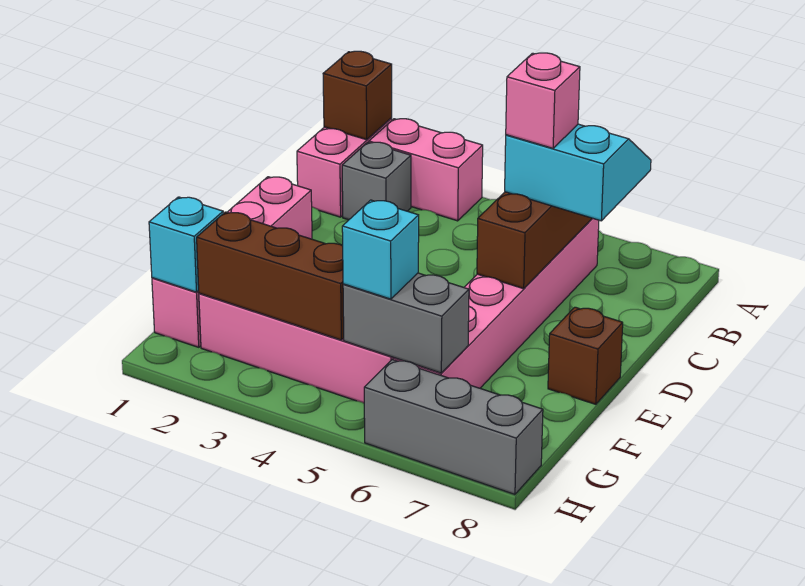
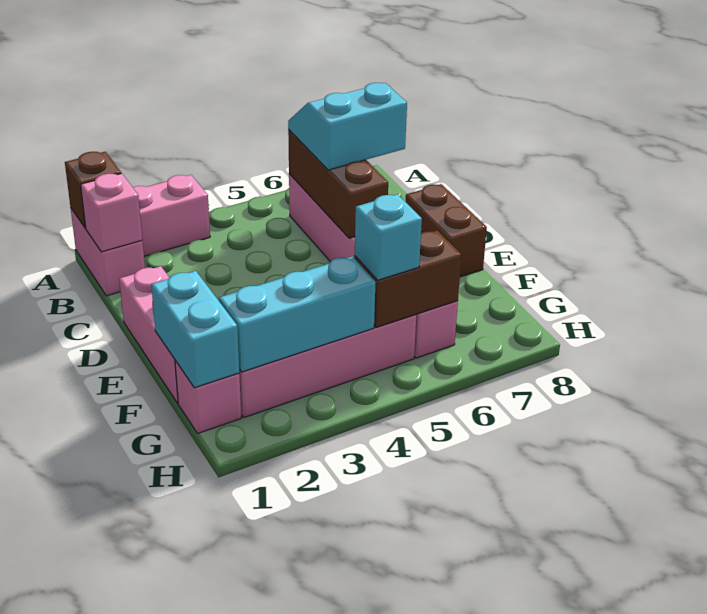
grey brick B2 level 1 -> none
pink brick C6 level 4 -> pink brick B1 level 2
brown brick E8 level 1 -> brown brick D8:E8 level 1
cyan brick G1 level 2 -> cyan brick F1:G1 level 2
brown brick G2:G4 level 2 -> cyan brick G2:G4 level 2
grey brick G5:G6 level 2 -> brown brick G5:G6 level 2
grey brick H6:H8 level 1 -> none

